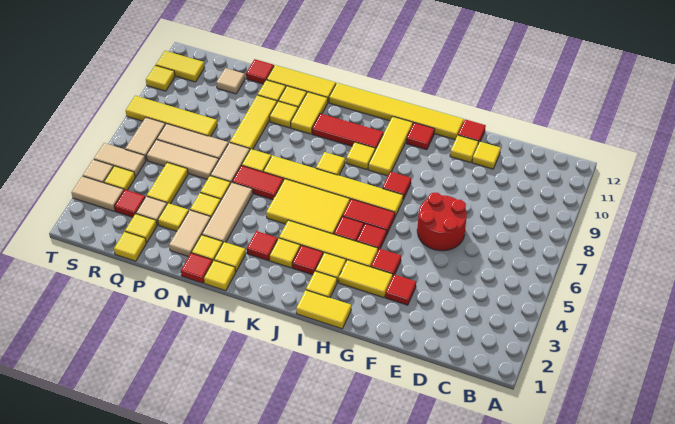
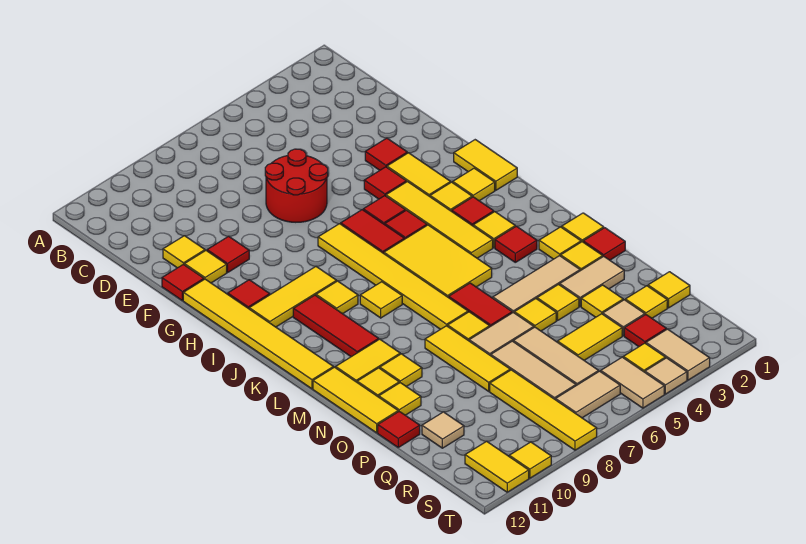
red tile H8 level 1 -> red tile F10 level 1
yellow tile O8:O10 level 1 -> yellow tile N8:P8 level 1

